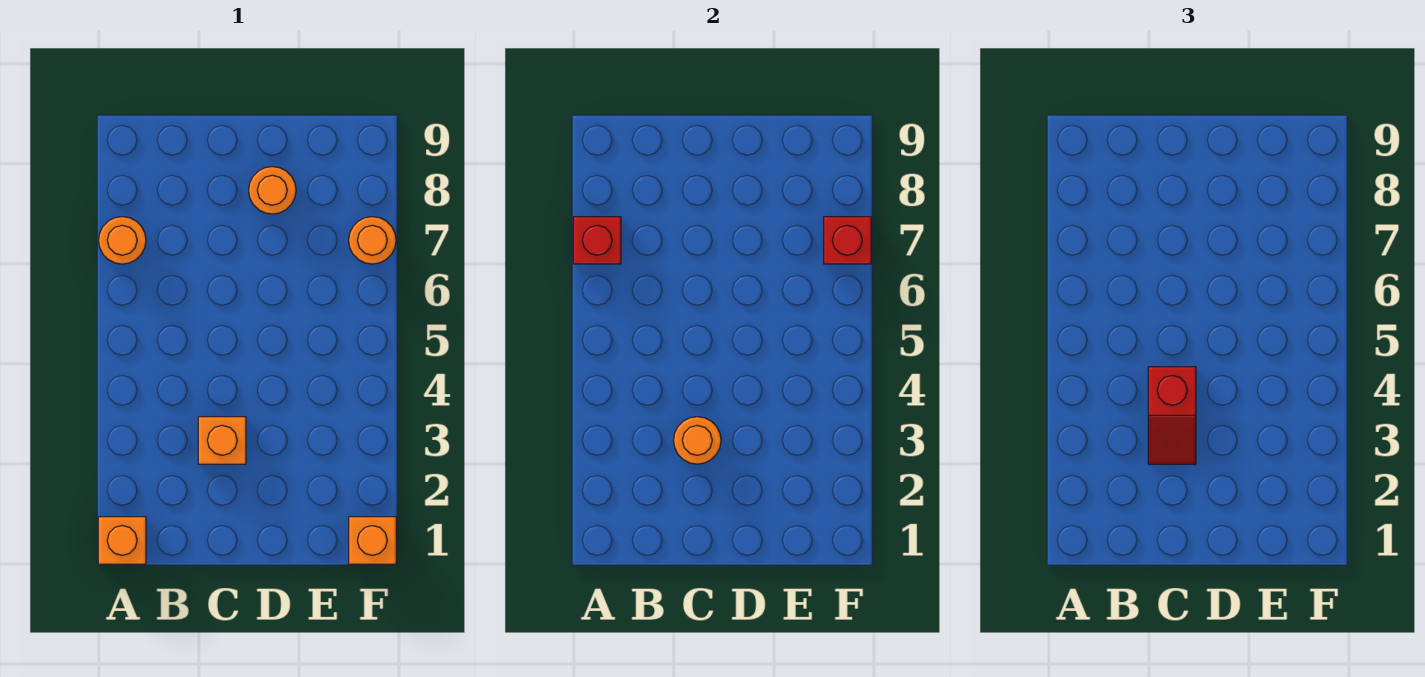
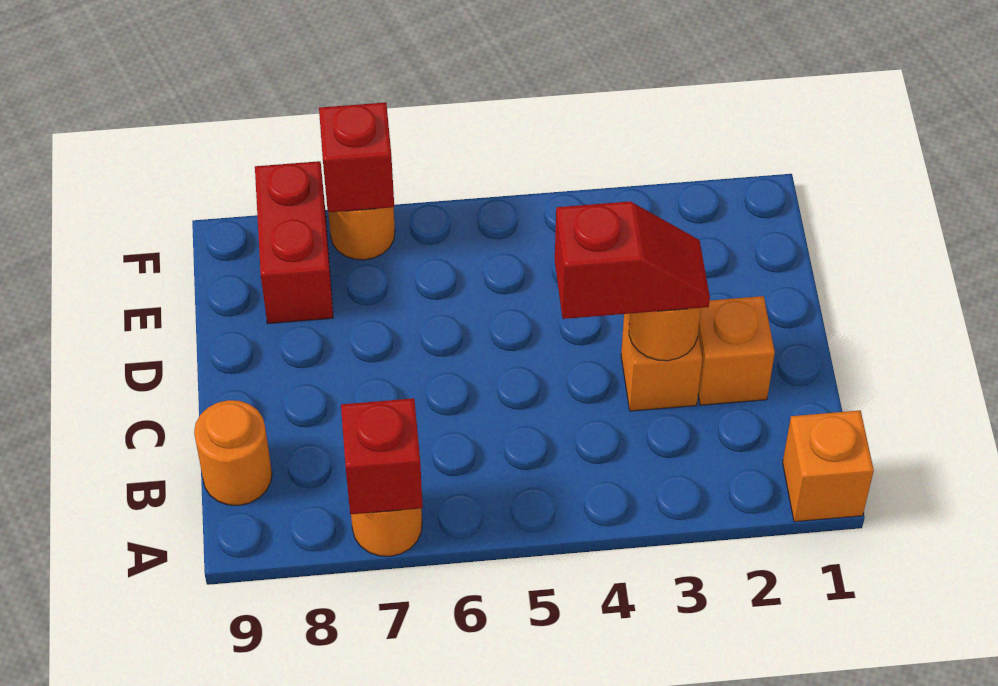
orange round brick D8 level 1 -> orange round brick B9 level 1
none -> red brick E8:F8 level 1
orange brick F1 level 1 -> orange brick C2 level 1

